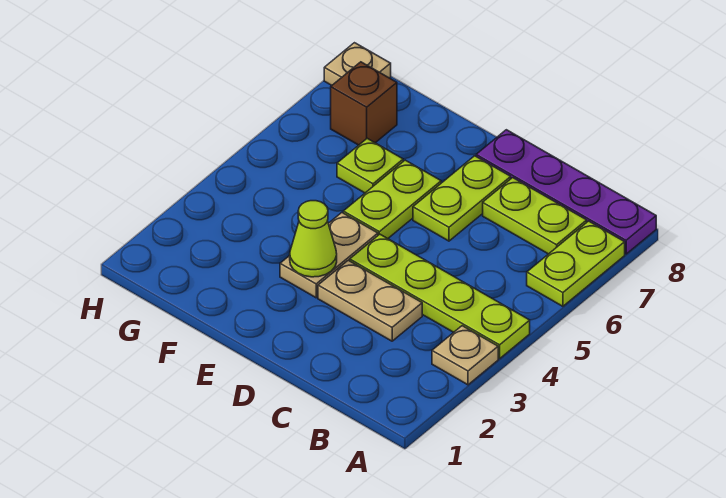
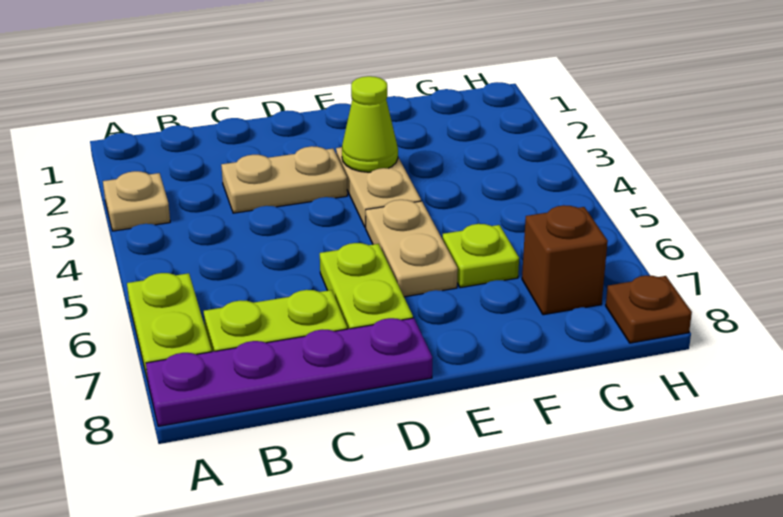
lime plate A4:D4 level 1 -> none
lime plate E5:E6 level 1 -> tan plate E5:E6 level 1
tan plate H8 level 1 -> brown plate H8 level 1

